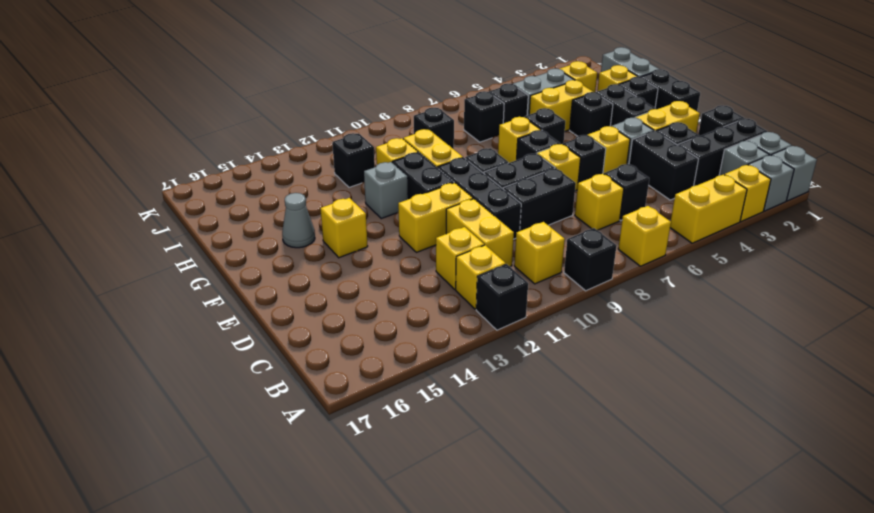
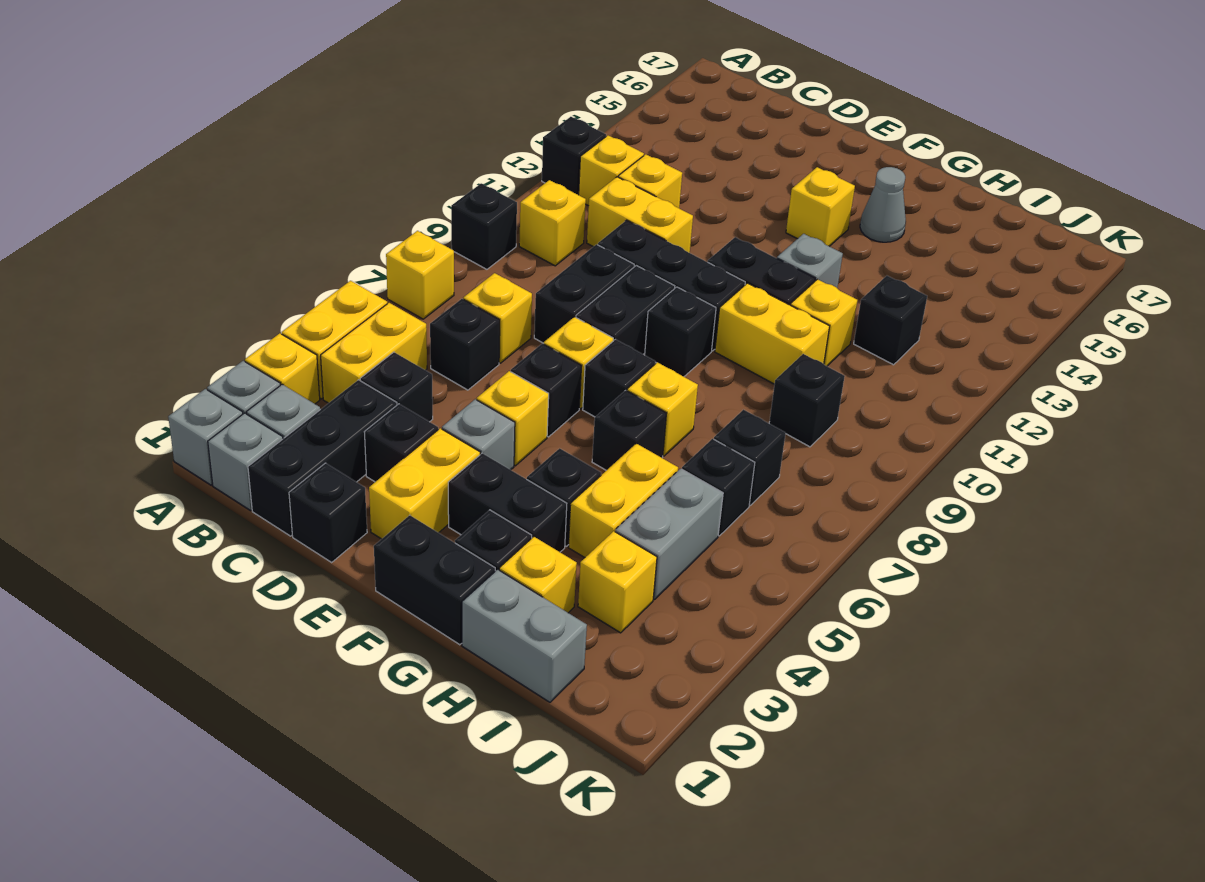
black brick C4:D4 level 1 -> black brick C4 level 1
yellow brick E11:E12 level 1 -> yellow brick B4:B5 level 1

